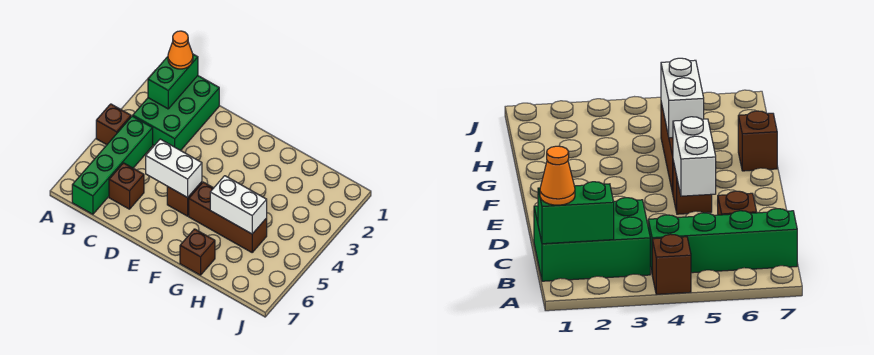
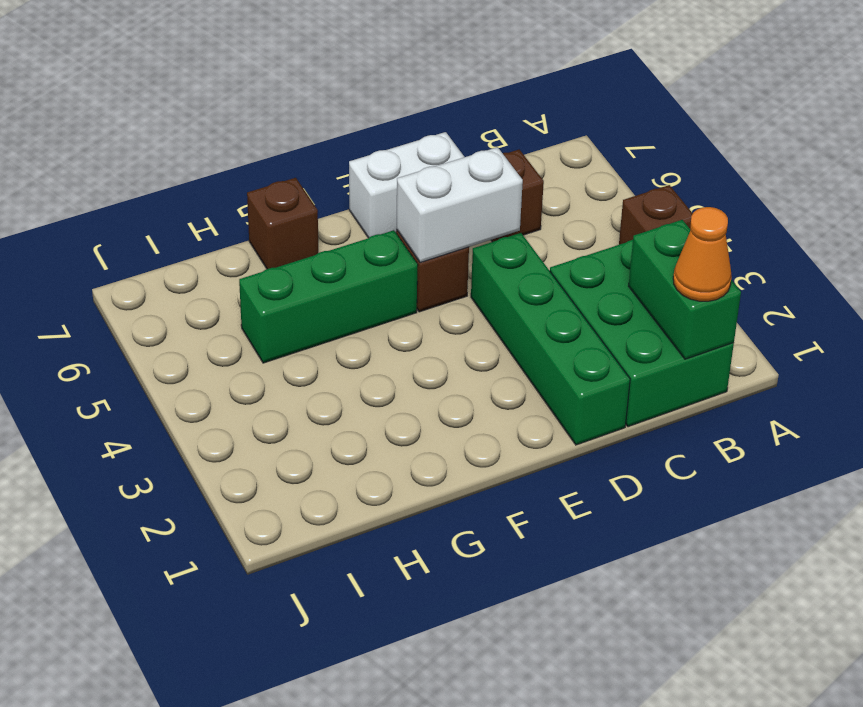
green brick B4:B7 level 1 -> green brick D1:D4 level 1
brown brick F5:H5 level 1 -> green brick F5:H5 level 1
white brick G5:H5 level 2 -> white brick D7:E7 level 1

